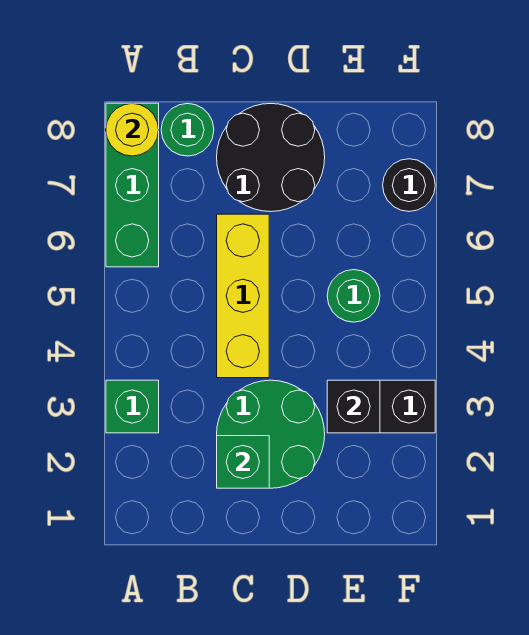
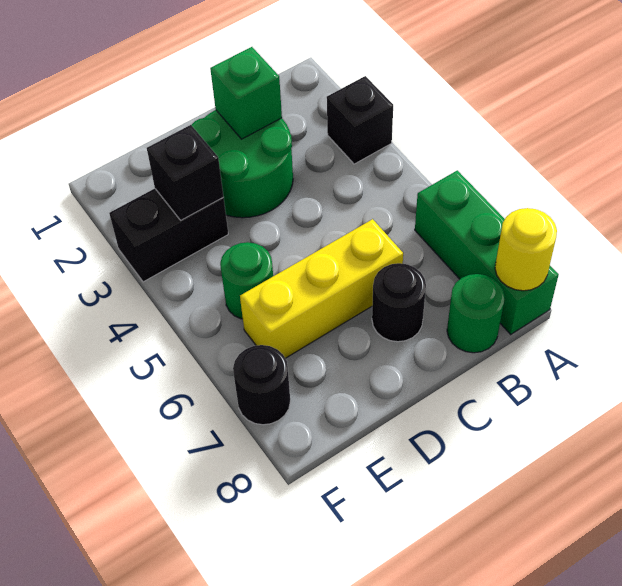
green brick A3 level 1 -> black brick A3 level 1
yellow brick C4:C6 level 1 -> yellow brick C6:E6 level 1
black round brick C7:D8 level 1 -> black round brick C7 level 1

